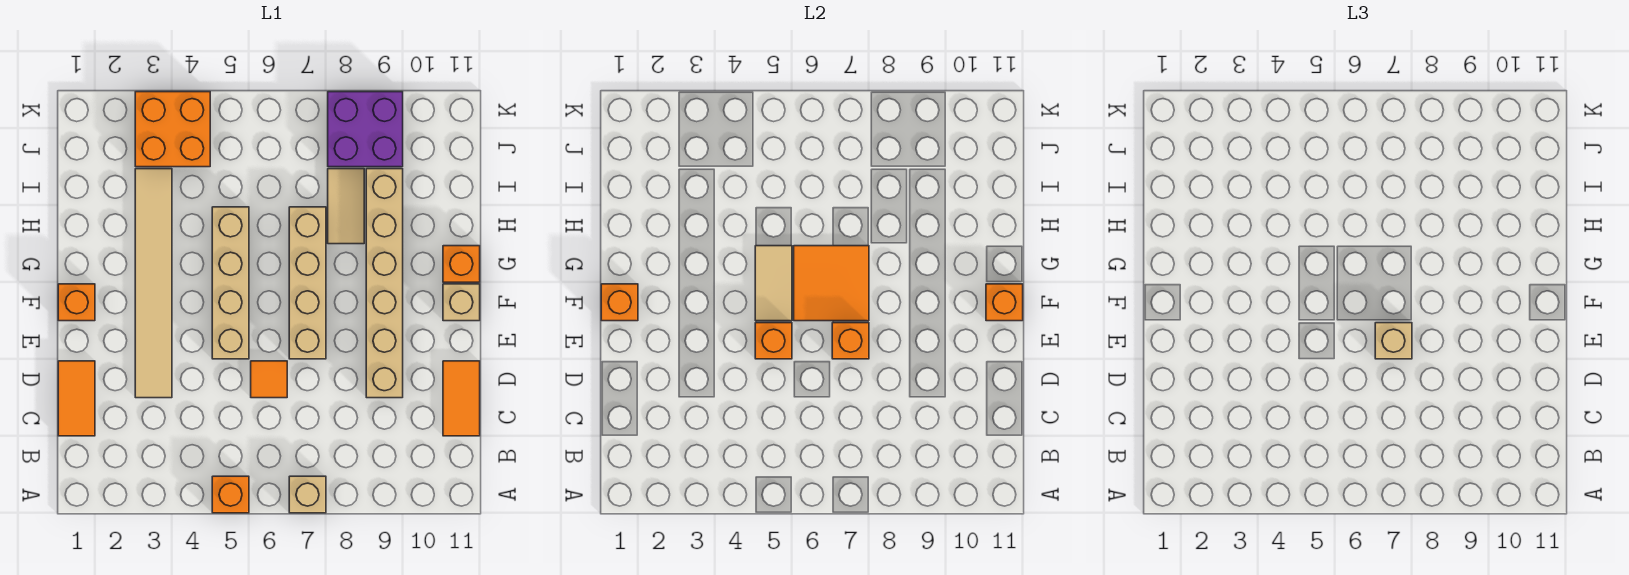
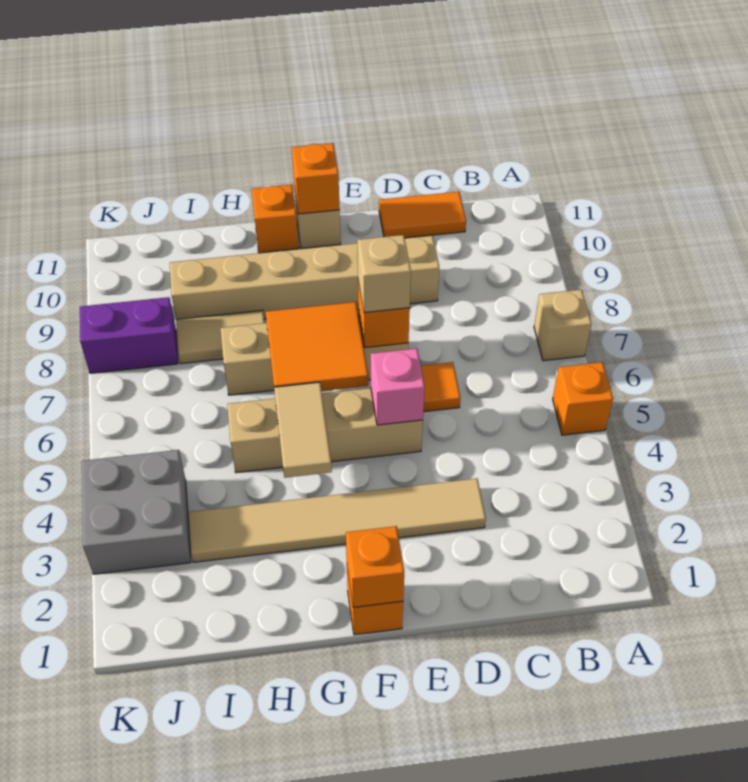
orange tile C1:D1 level 1 -> none
orange brick E5 level 2 -> pink brick E5 level 2
tan tile F5:G5 level 2 -> tan tile G4:G5 level 2
orange brick J3:K4 level 1 -> grey brick J3:K4 level 1
purple brick J8:K9 level 1 -> purple brick J8:K8 level 1

